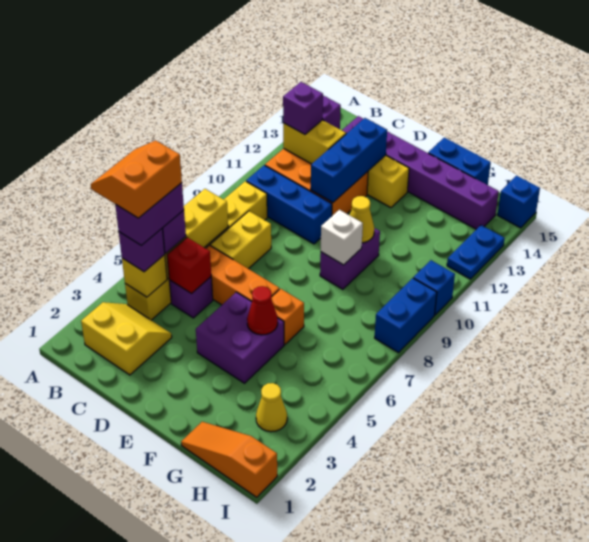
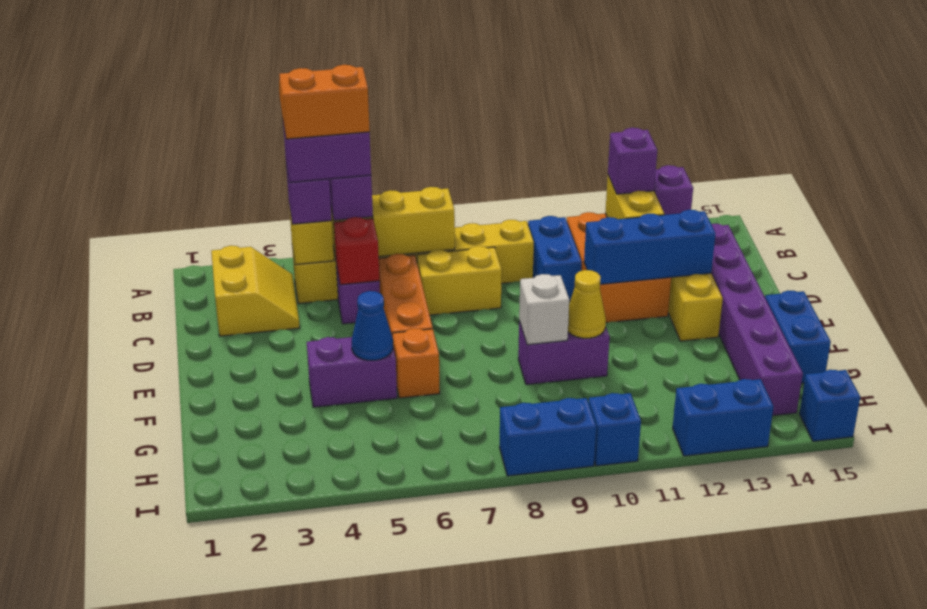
blue brick B10:D10 level 1 -> blue brick B10:C10 level 1
purple brick E4:F5 level 1 -> purple brick F4:F5 level 1
red cone F5 level 2 -> blue cone F5 level 2
orange slope G1:I1 level 1 top I -> none
yellow cone H3 level 1 -> none
blue plate I12:I13 level 1 -> blue brick I12:I13 level 1

